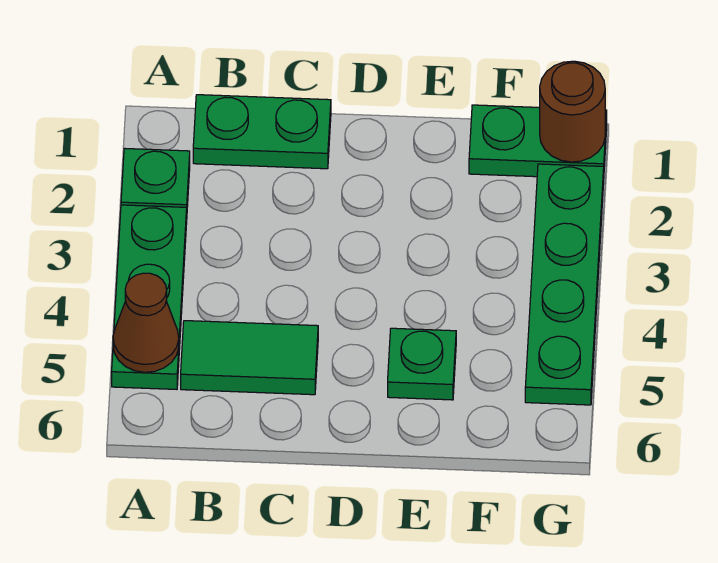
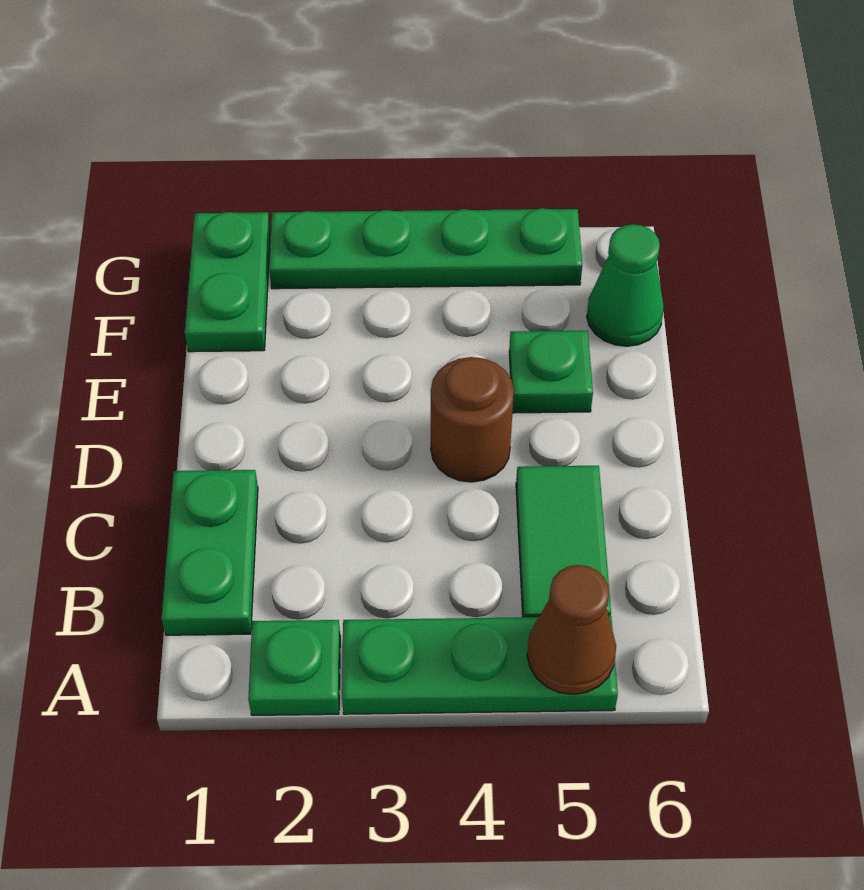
none -> green cone F6 level 1
brown round brick G1 level 2 -> brown round brick D4 level 1

